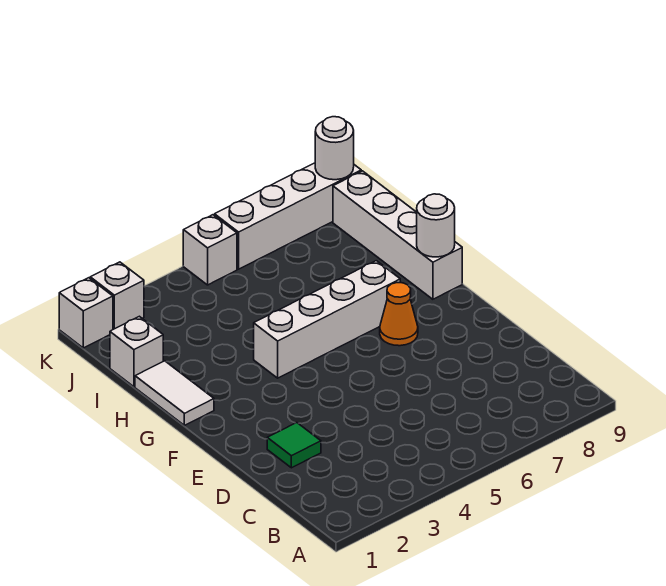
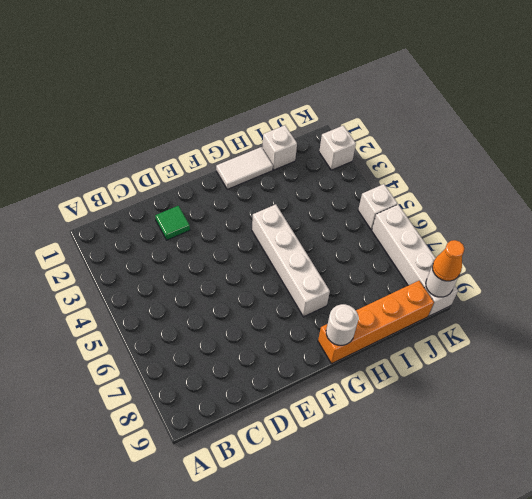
orange cone F7 level 1 -> orange cone K9 level 3
white brick G9:J9 level 1 -> orange brick G9:J9 level 1
white brick K1 level 1 -> none

